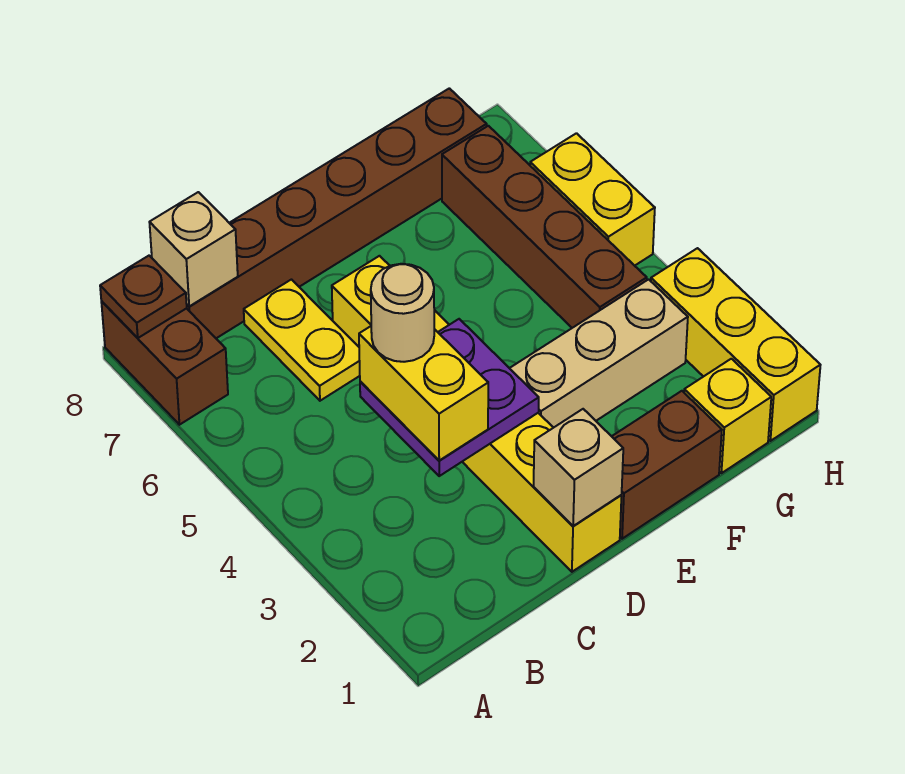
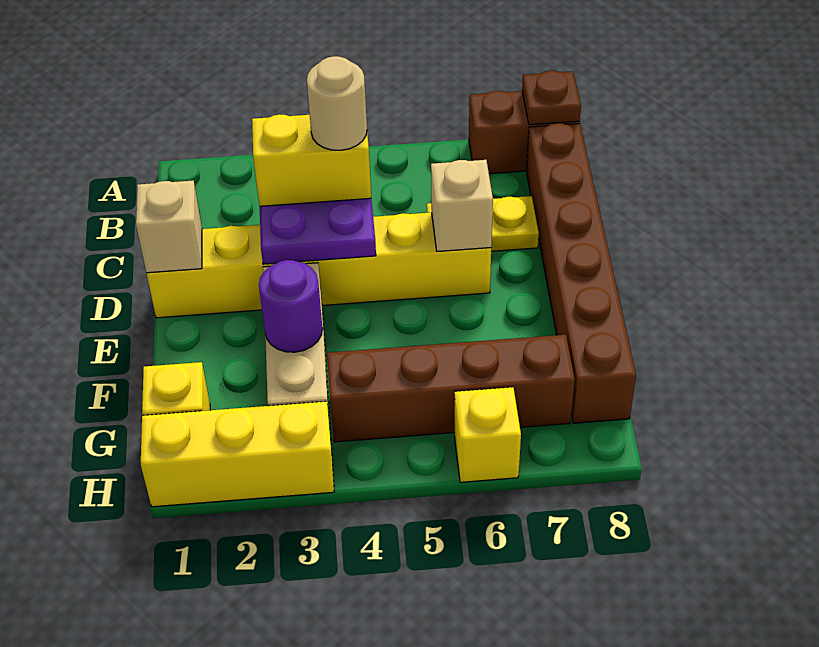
tan brick B8 level 2 -> tan brick D6 level 2
brown brick E1:F1 level 1 -> none
none -> purple round brick F3 level 2
yellow brick H5:H6 level 1 -> yellow brick H6 level 1

